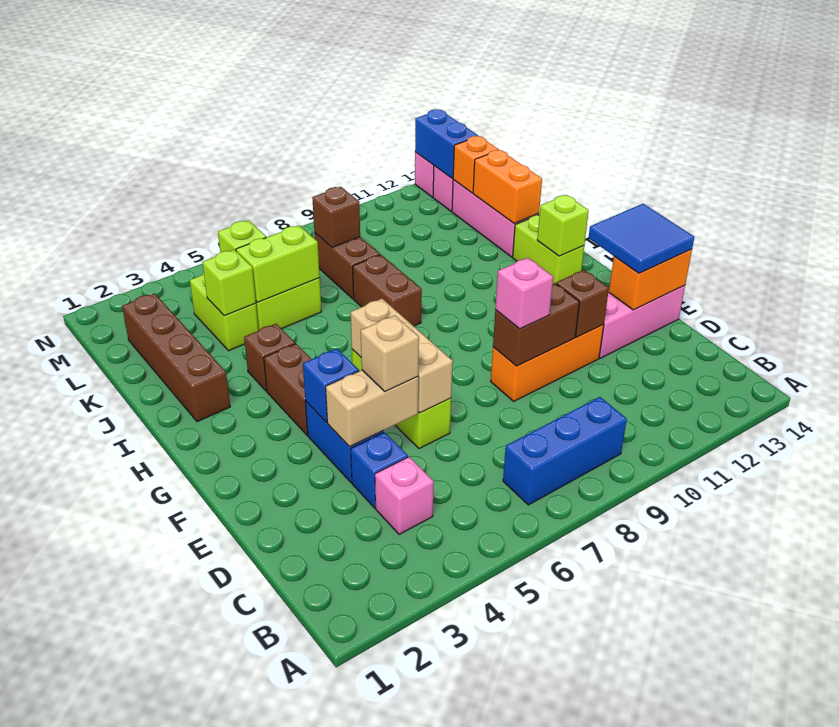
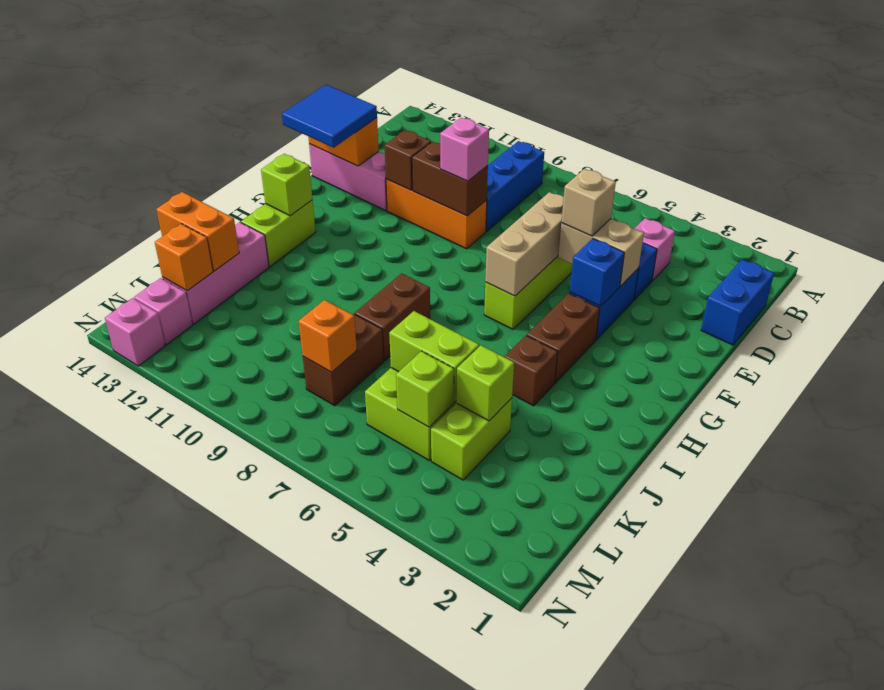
blue brick B7:B9 level 1 -> blue brick B9:D9 level 1
brown brick I2:L2 level 1 -> none
orange brick J13:K13 level 2 -> orange brick K13:K14 level 2
brown brick L8 level 2 -> orange brick L8 level 2
blue brick M13:N13 level 2 -> blue brick C1:D1 level 1

